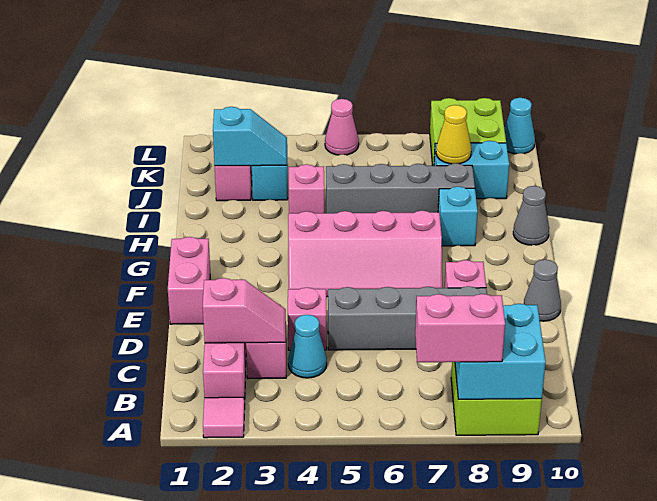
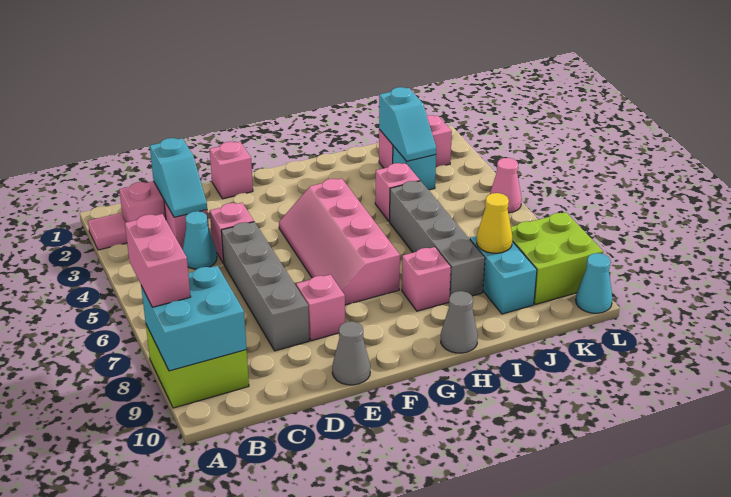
pink slope C2:C3 level 2 top 2 -> cyan slope C2:C3 level 2 top 2
pink brick E1:F1 level 1 -> pink brick E1 level 1
cyan brick H8 level 1 -> pink brick H8 level 1

